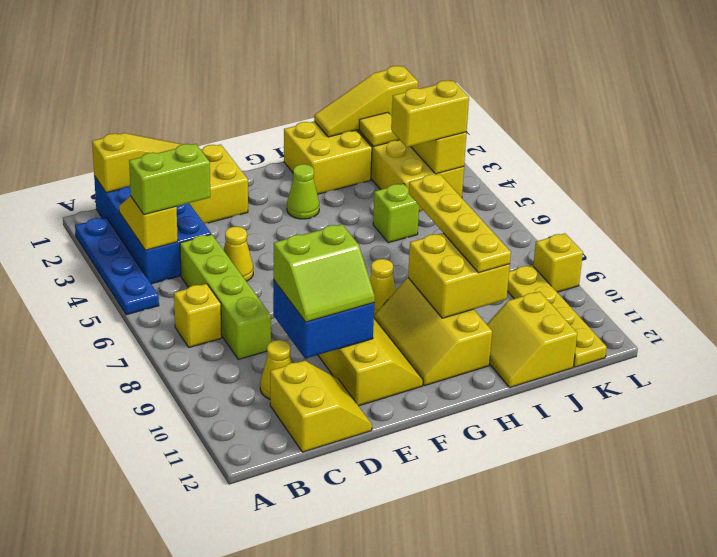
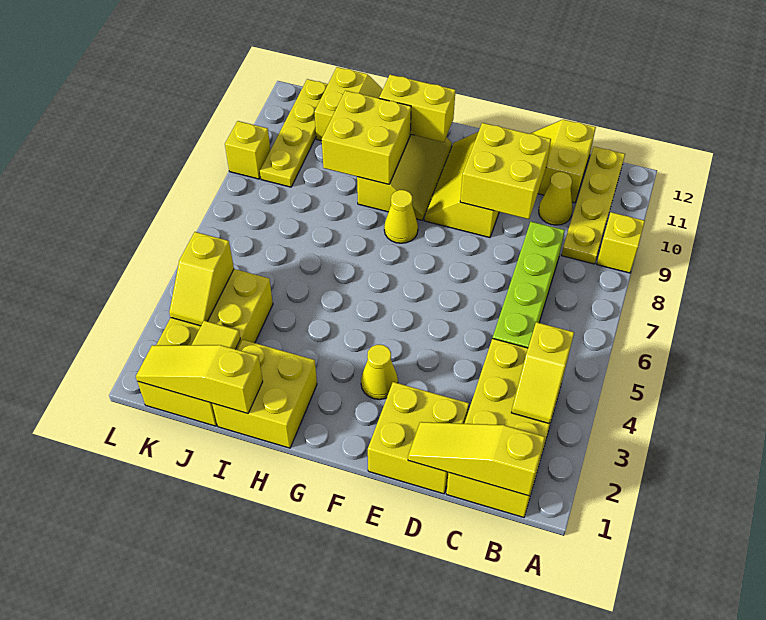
blue plate A2:A5 level 1 -> none
blue brick B1:C4 level 1 -> yellow brick B1:C4 level 1
lime brick B4:C4 level 3 -> none
yellow brick B7 level 1 -> yellow brick A9 level 1
yellow cone D5 level 1 -> yellow cone F3 level 1
blue brick D9:E10 level 2 -> yellow brick D9:E10 level 2
lime slope D9:E10 level 3 top 9 -> none
lime cone G3 level 1 -> none
yellow slope I1:K1 level 2 top K -> yellow slope I1:K1 level 2 top I
lime brick I5 level 1 -> none
yellow plate I7:I10 level 3 -> yellow plate B9:B12 level 1
yellow brick J4:K4 level 3 -> yellow brick G11:H11 level 2

